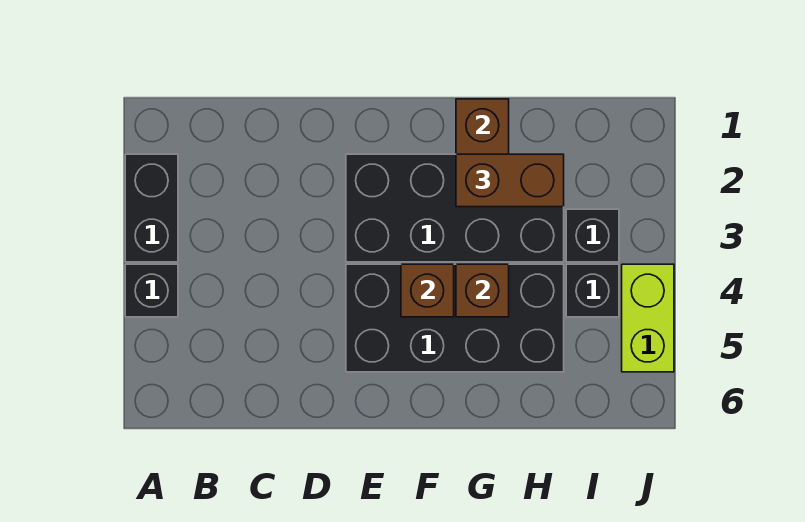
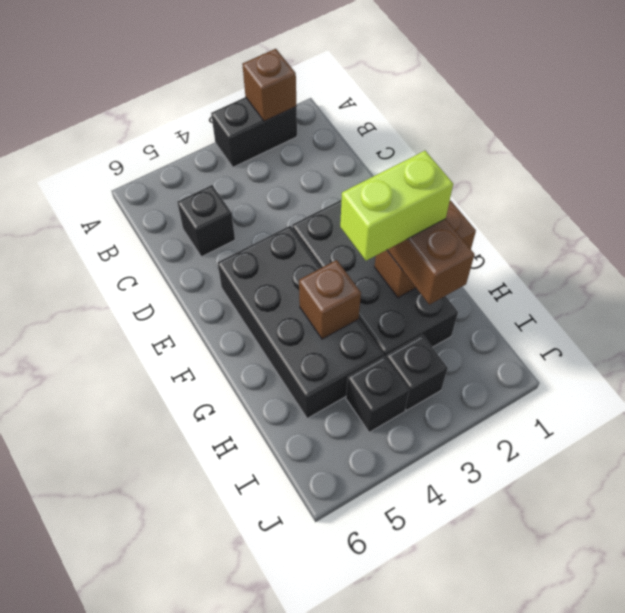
black brick A4 level 1 -> black brick C5 level 1
brown brick F4 level 2 -> brown brick A2 level 2
lime brick J4:J5 level 1 -> lime brick G2:G3 level 4

